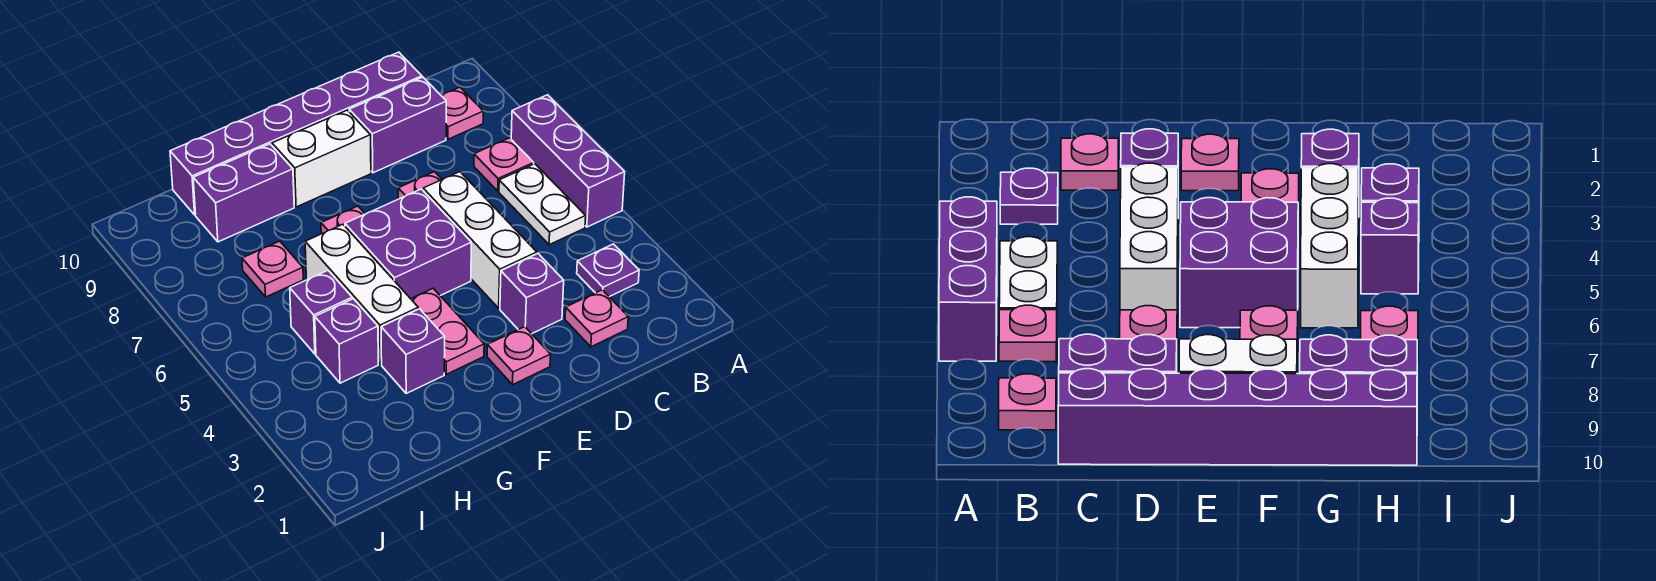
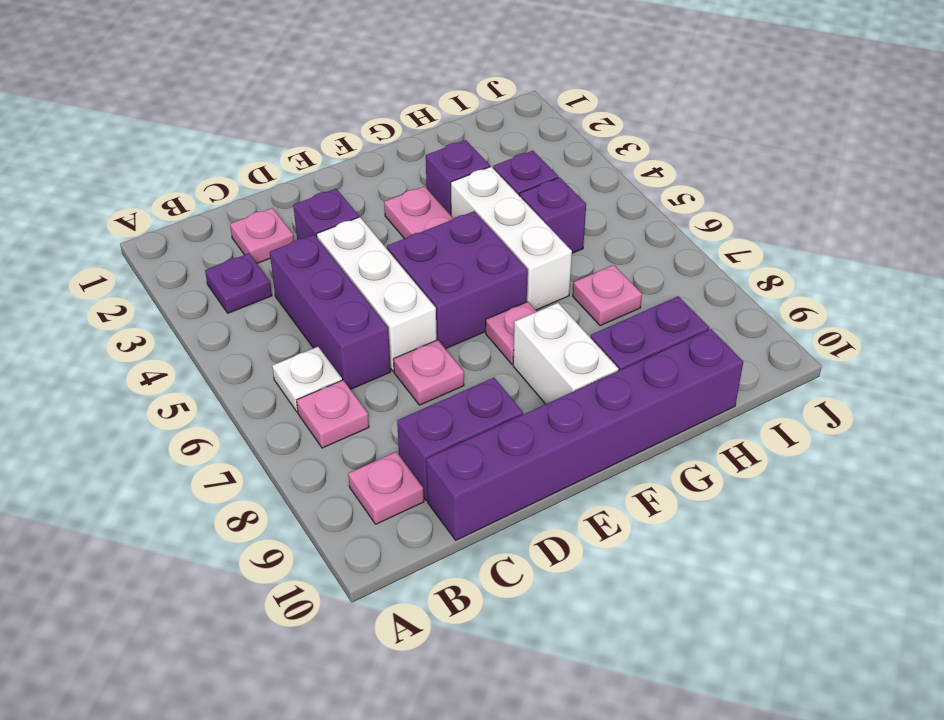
purple brick A5:A7 level 1 -> purple brick C4:C6 level 1
white plate B5:B6 level 1 -> white plate B6 level 1
pink plate E2 level 1 -> none
white brick E9:F9 level 1 -> white brick F8:F9 level 1

